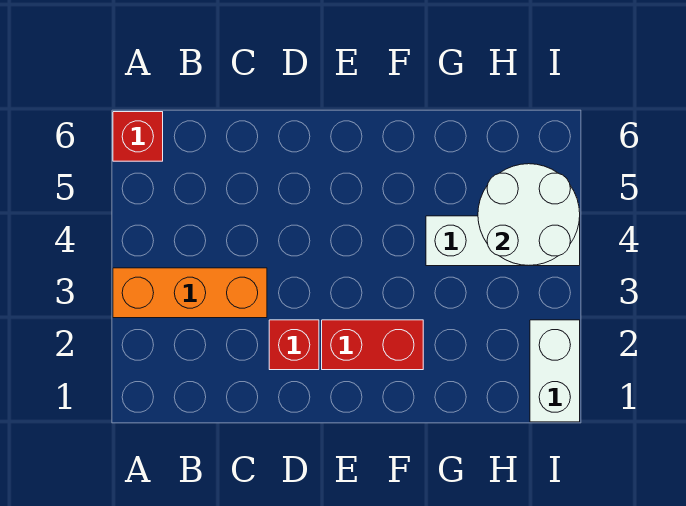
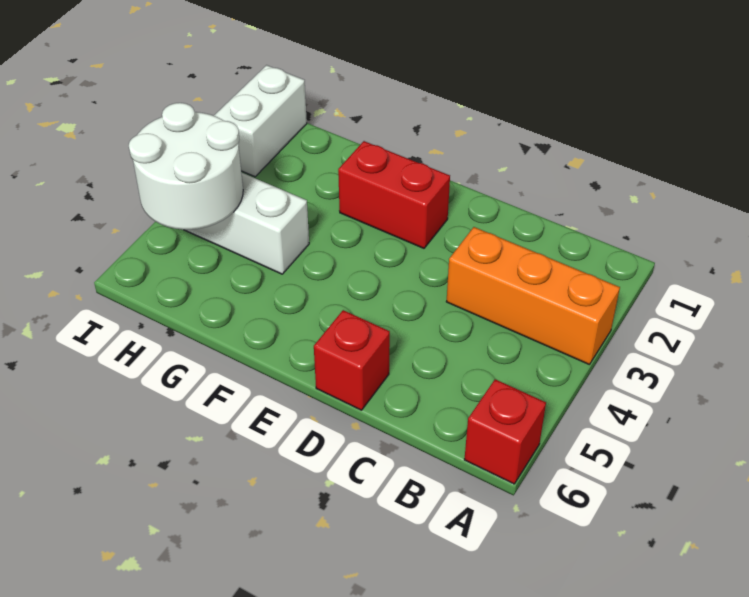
red brick D2 level 1 -> red brick D6 level 1

